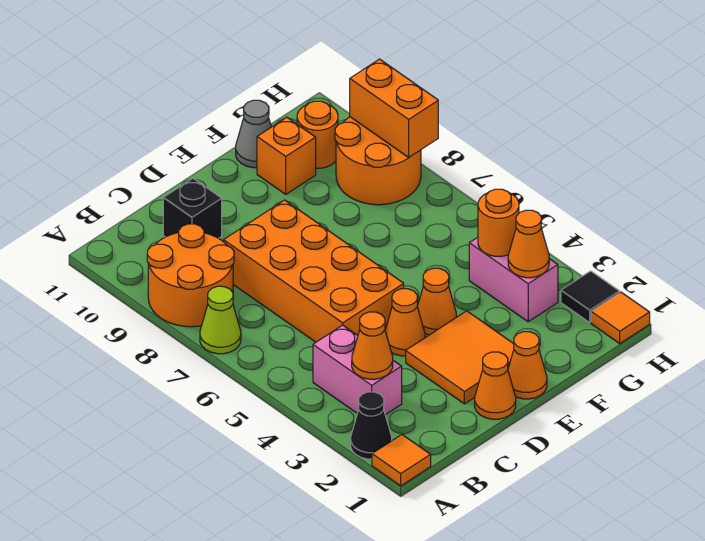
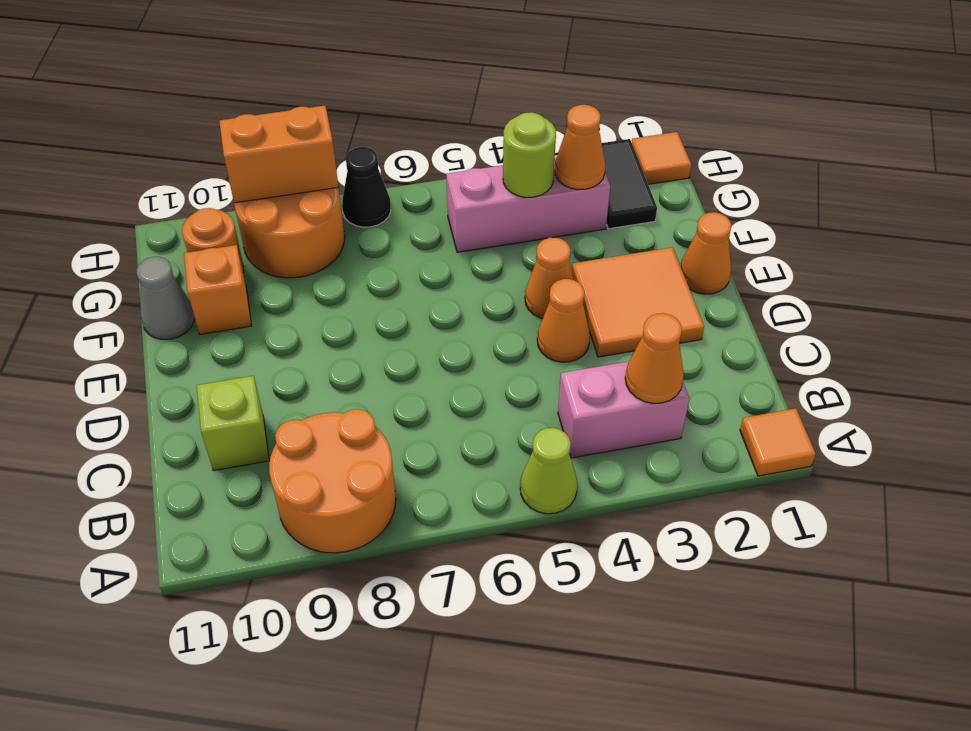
black cone A2 level 1 -> black cone H7 level 1
lime cone A7 level 1 -> lime cone A5 level 1
orange brick C5:D8 level 1 -> none
black brick C10 level 1 -> lime brick C10 level 1
orange cone D1 level 1 -> none
pink brick G3:G4 level 1 -> pink brick G3:G5 level 1
orange round brick G4 level 2 -> lime round brick G4 level 2
black tile H2 level 1 -> black tile G2:H2 level 1

